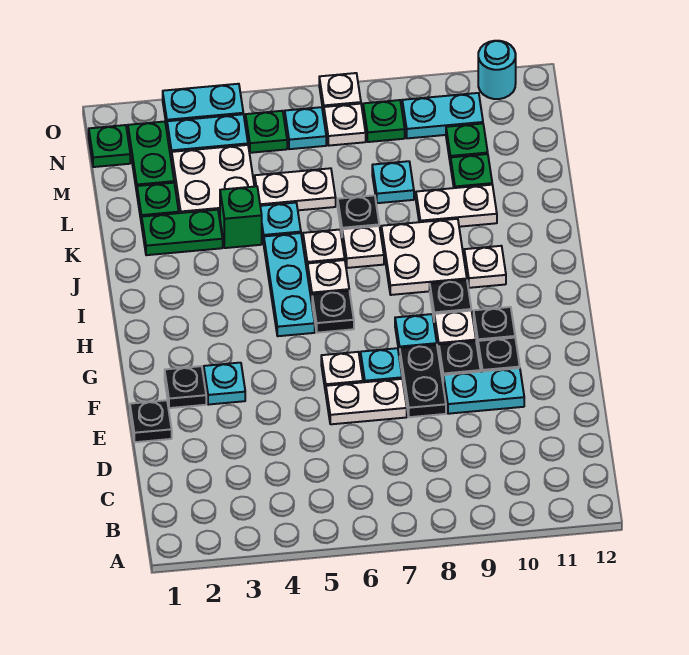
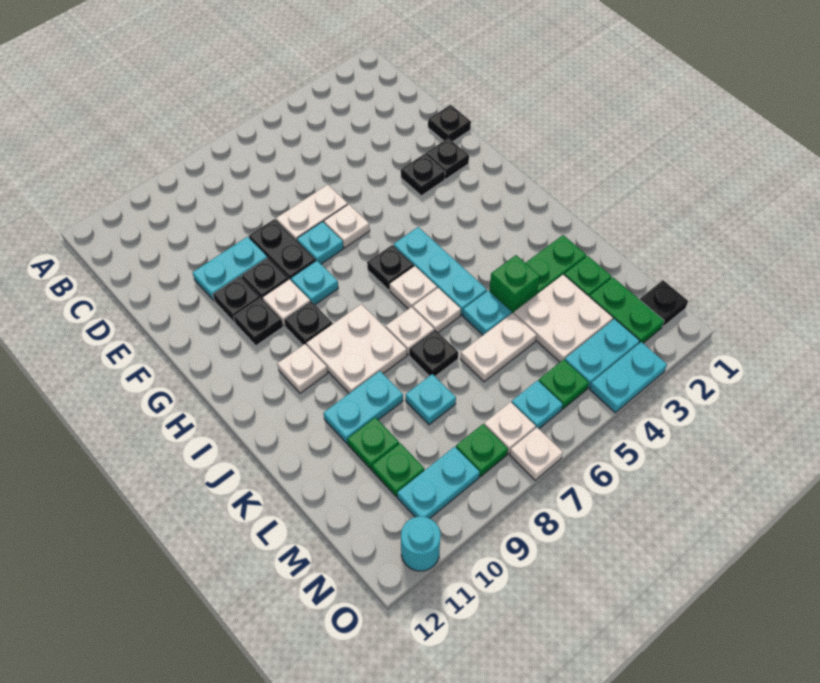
cyan plate F3 level 1 -> black plate F3 level 1
white plate K9:K10 level 1 -> cyan plate K9:K10 level 1
green plate N1 level 1 -> black plate N1 level 1

